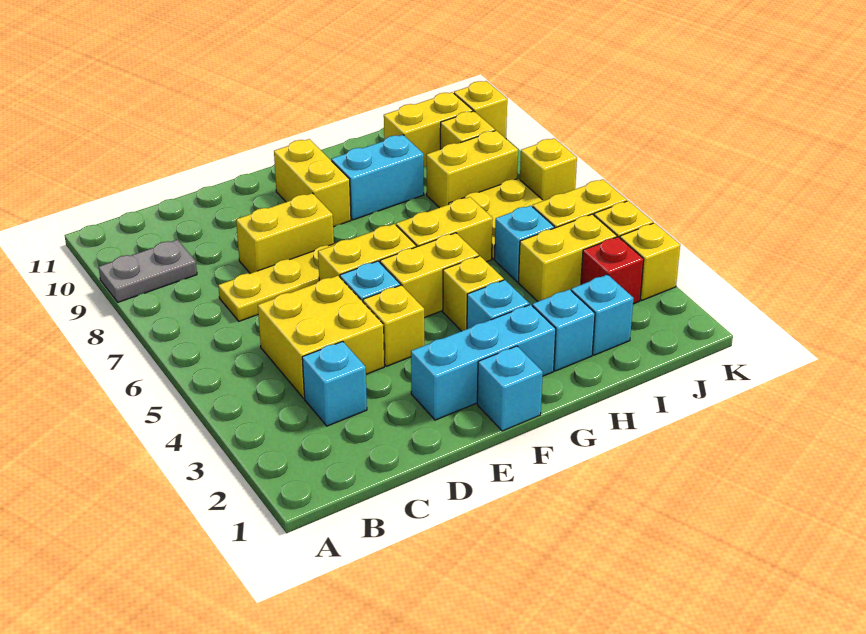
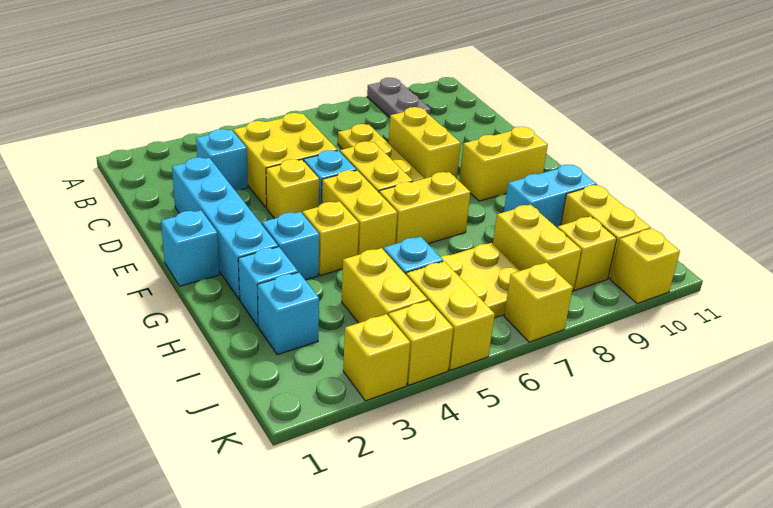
cyan brick E2:G2 level 1 -> cyan brick D2:G2 level 1
yellow brick G6:H6 level 1 -> yellow brick G6:G7 level 1
cyan brick G9:H9 level 1 -> cyan brick H9:H10 level 1
red brick J3 level 1 -> none

